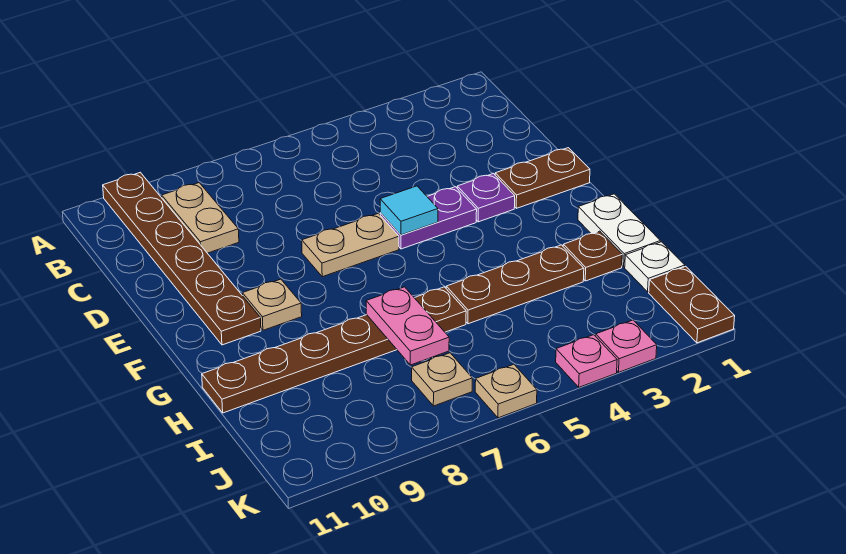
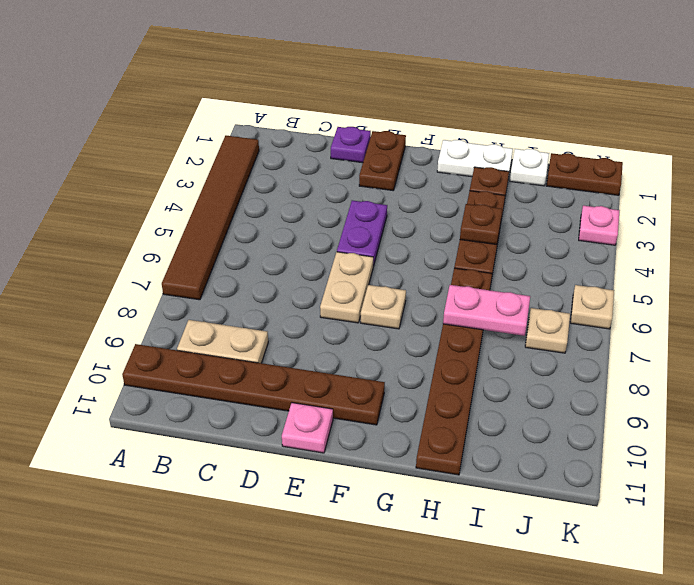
none -> brown tile A2:A7 level 1
purple plate E3 level 1 -> purple plate D1 level 1
cyan tile E5 level 2 -> none
tan plate F9 level 1 -> tan plate F7 level 1
none -> brown plate H4 level 2
pink plate K4 level 1 -> pink plate E11 level 1

